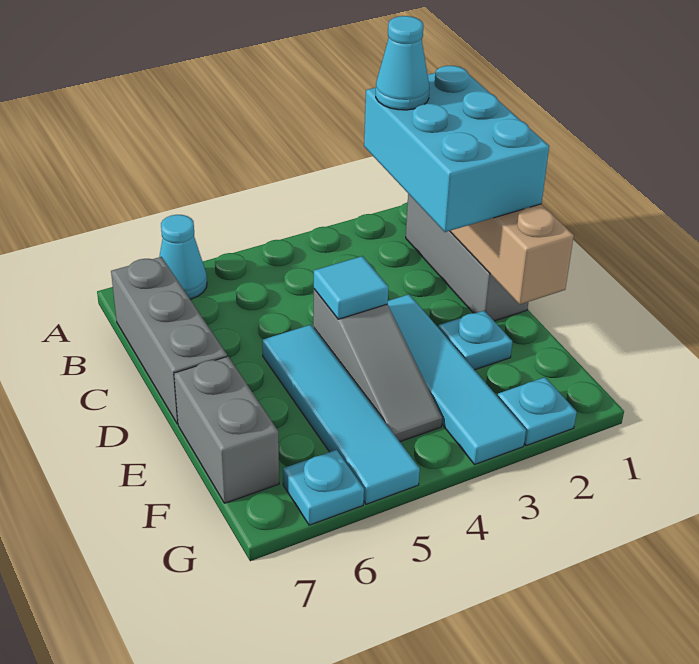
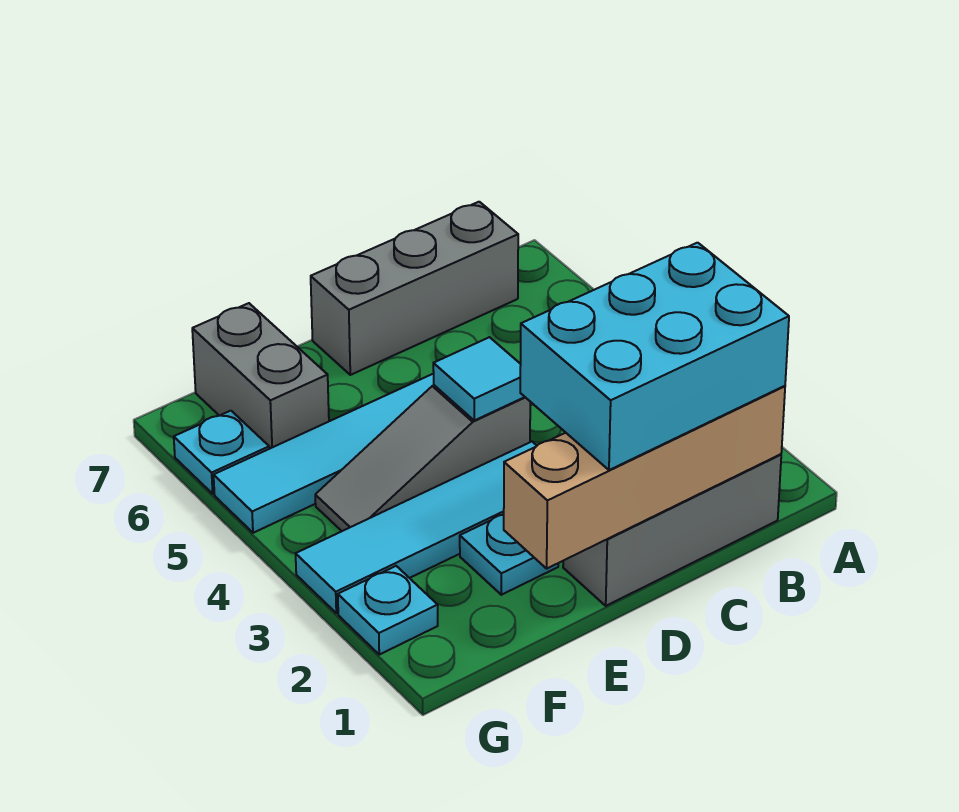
cyan cone A6 level 1 -> none
cyan cone B2 level 4 -> none
grey brick E7:F7 level 1 -> grey brick F6:F7 level 1

